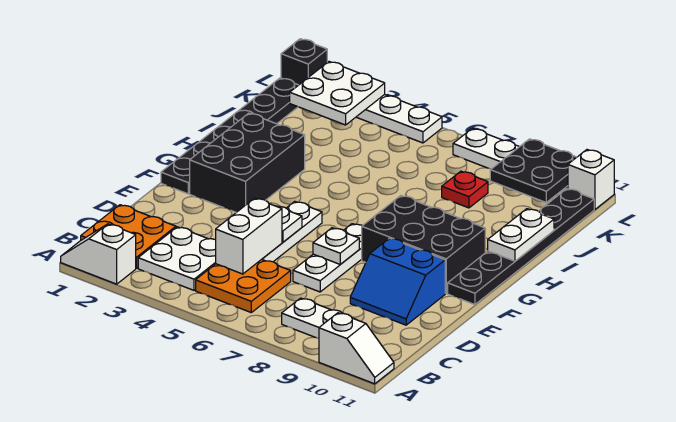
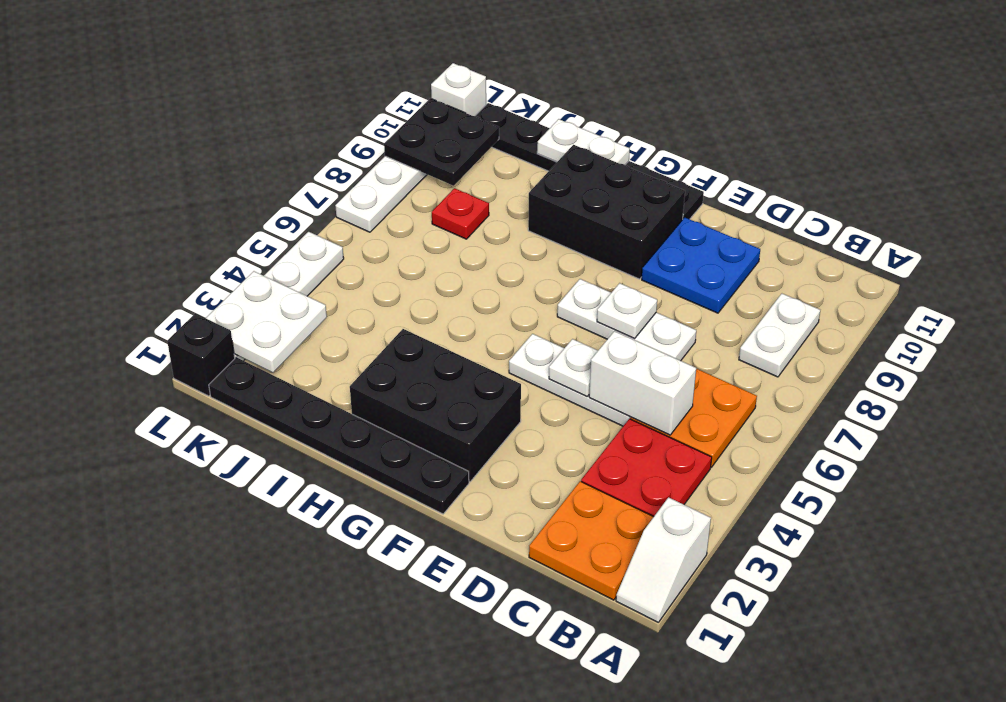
white slope A10:A11 level 1 top 10 -> none
white plate B3:C4 level 1 -> red plate B3:C4 level 1
blue slope D9:E10 level 1 top E -> blue plate D9:E10 level 1
black brick F8:G10 level 1 -> black brick F9:H10 level 1

